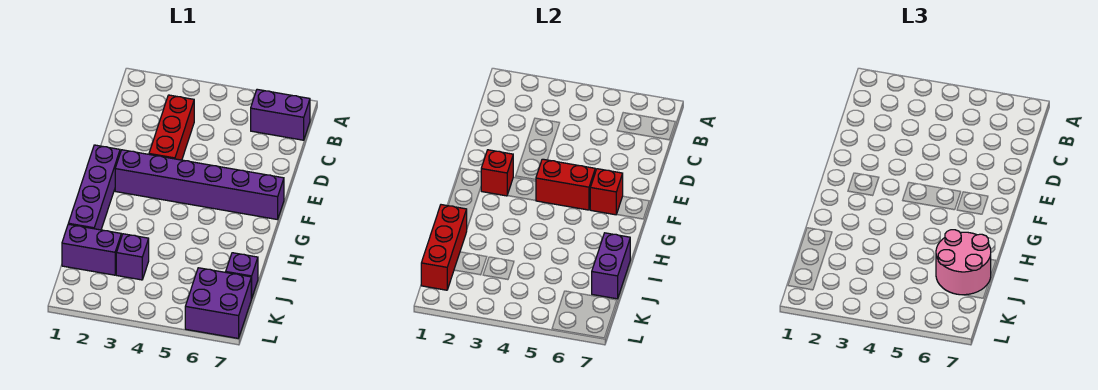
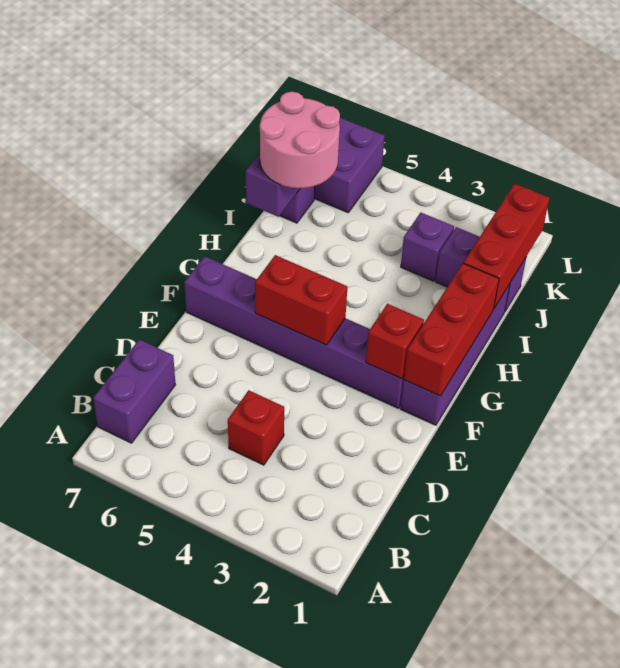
purple brick B6:B7 level 1 -> purple brick B7:C7 level 1
red brick C3:E3 level 1 -> red brick F1:H1 level 2
red brick F6 level 2 -> red brick C4 level 1

